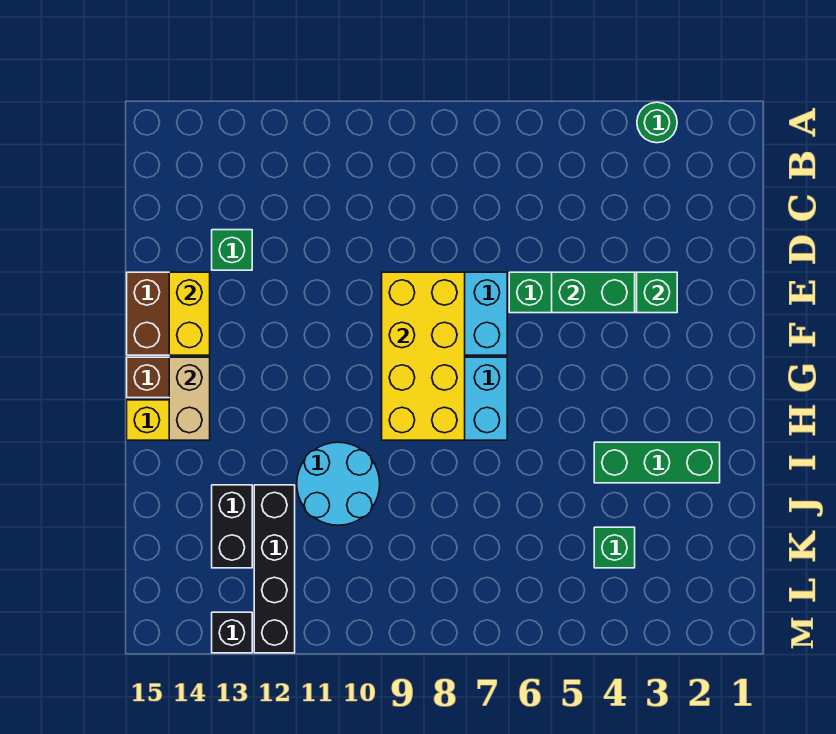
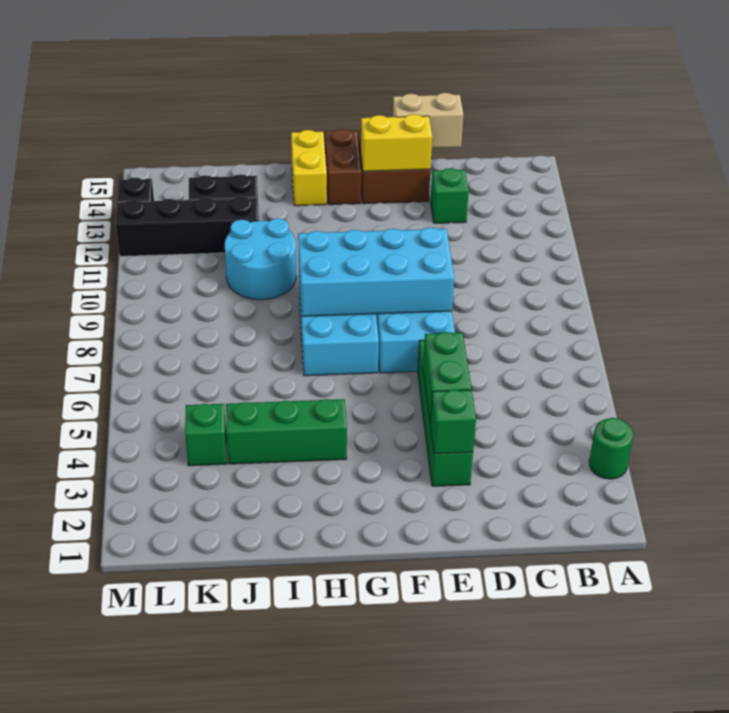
yellow brick E8:H9 level 2 -> cyan brick E8:H9 level 2
tan brick G14:H14 level 2 -> tan brick D15:E15 level 2
green brick I2:I4 level 1 -> green brick H4:J4 level 1

